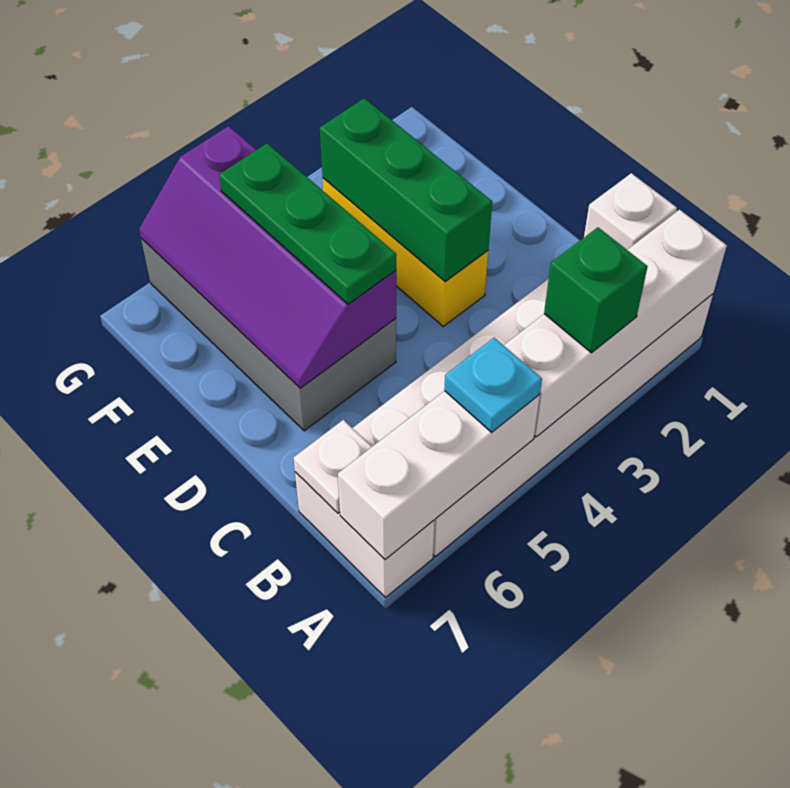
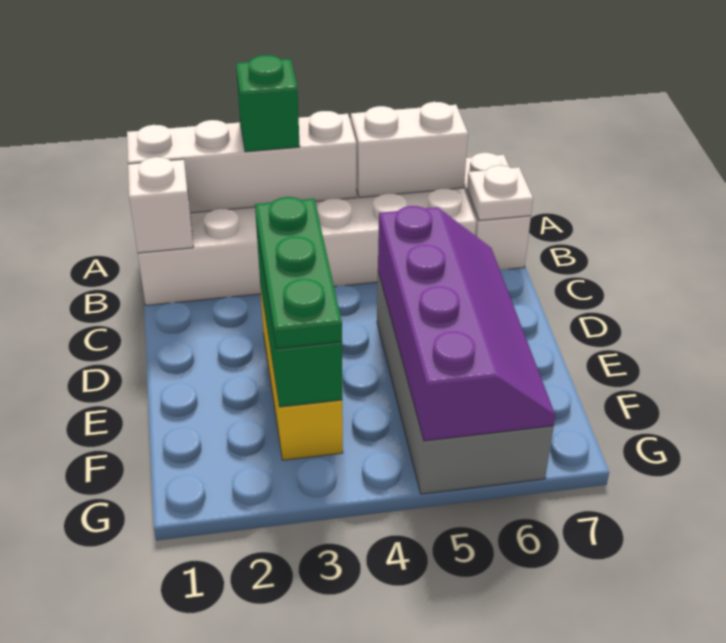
white brick A5:A7 level 2 -> white brick A5:A6 level 2
cyan plate A5 level 3 -> none
green plate D5:F5 level 3 -> green plate D3:F3 level 3

